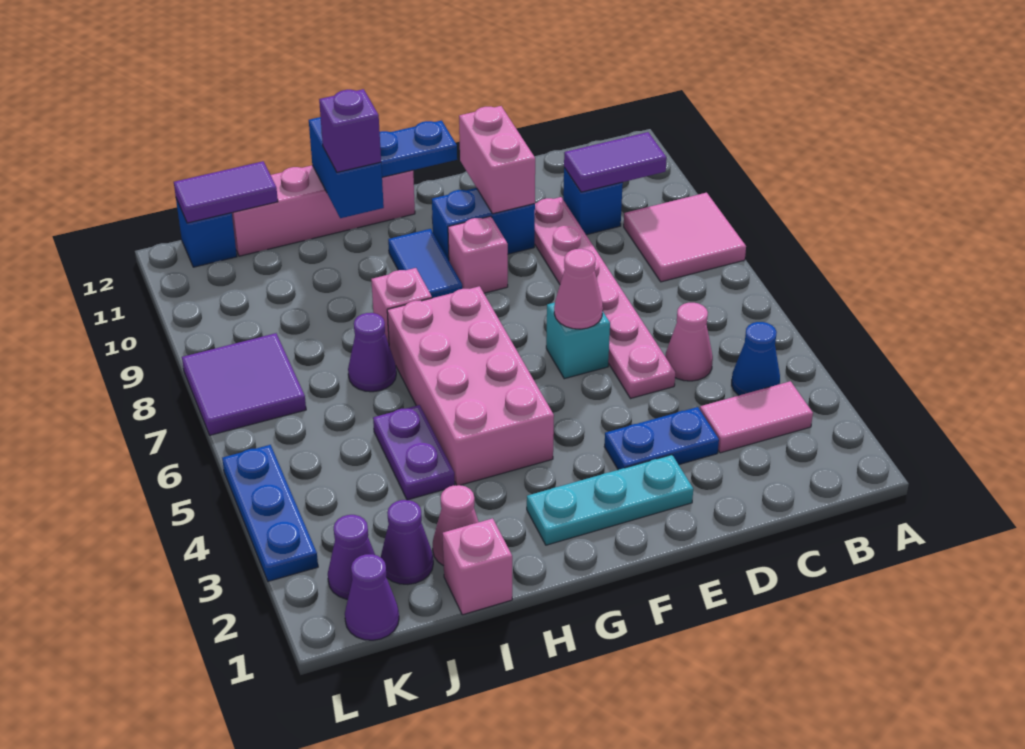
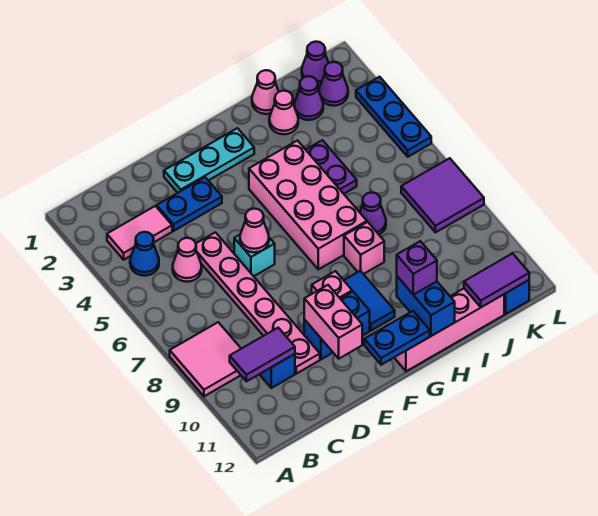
pink brick I1 level 1 -> pink cone I1 level 1

